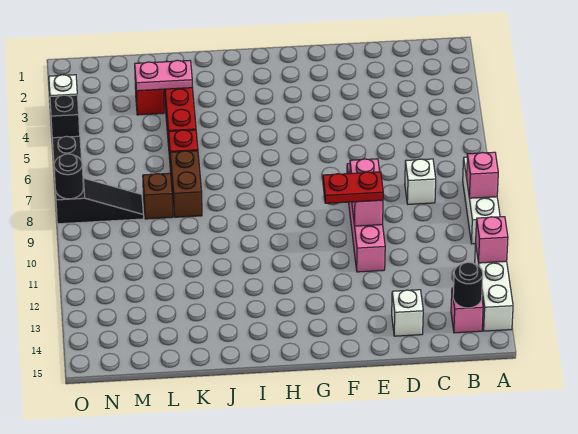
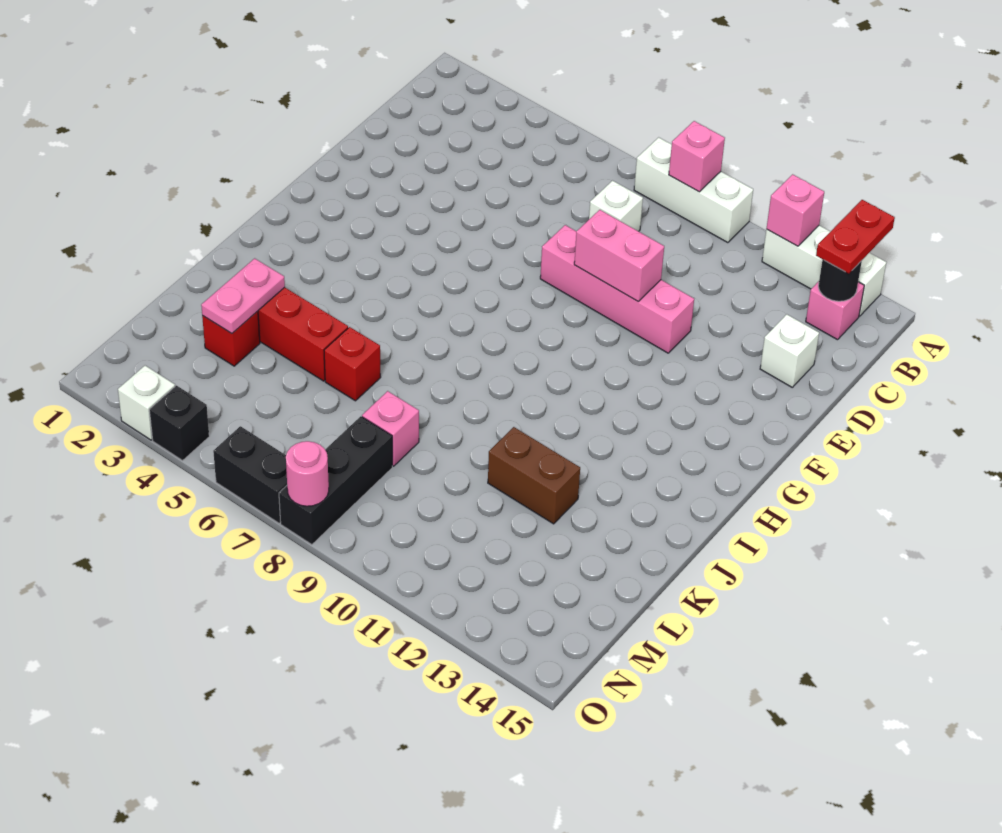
red plate E10:F10 level 3 -> red plate A14:B14 level 3
brown brick K7:K8 level 1 -> brown brick K11:K12 level 1
brown brick L8 level 1 -> pink brick L8 level 1
black slope M8:O8 level 1 top O -> black brick M8:O8 level 1
black round brick O8 level 2 -> pink round brick O8 level 2

